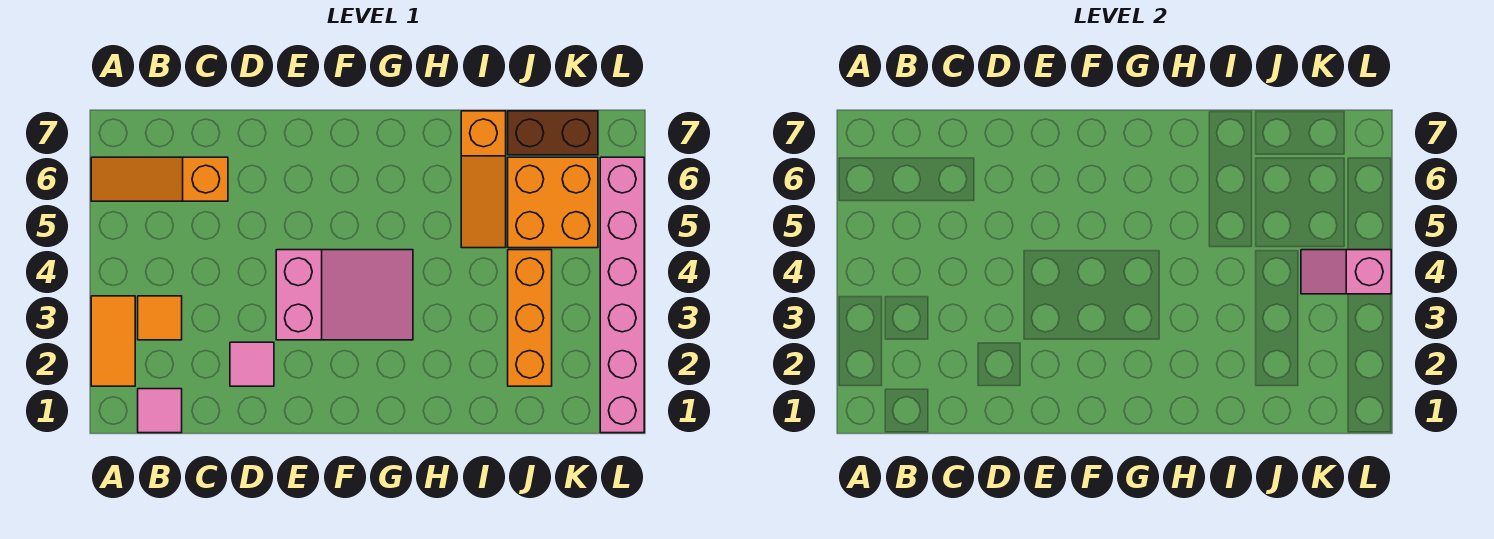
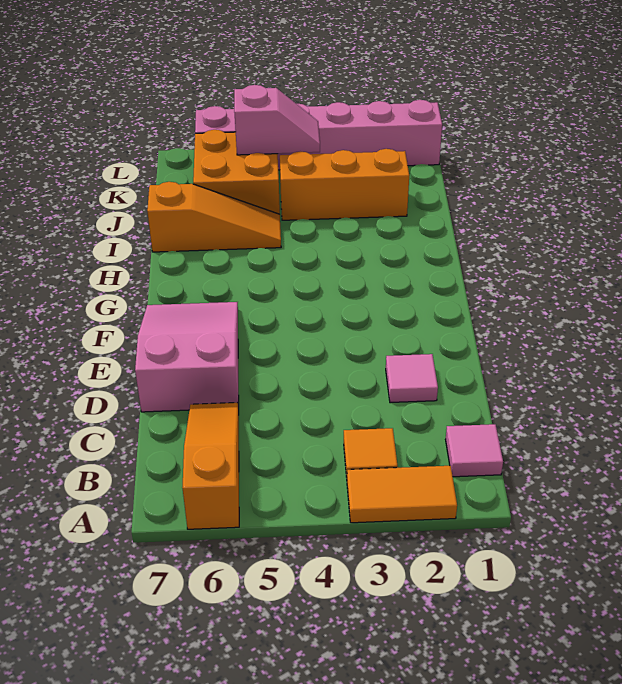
orange slope A6:C6 level 1 top C -> orange slope A6:C6 level 1 top A
pink slope E3:G4 level 1 top E -> pink slope D6:F7 level 1 top D
brown brick J7:K7 level 1 -> none
pink slope K4:L4 level 2 top L -> pink slope K4:K5 level 2 top 5

